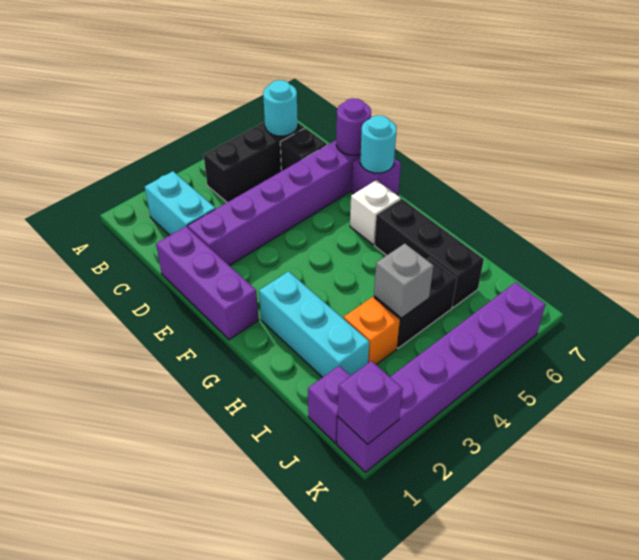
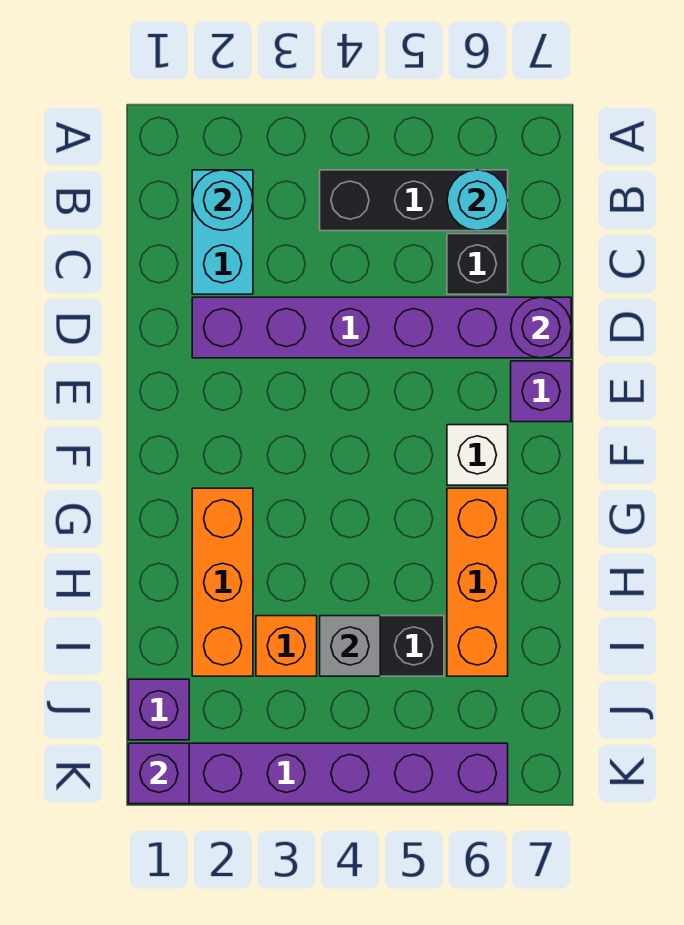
purple brick D1:F1 level 1 -> none
cyan round brick E7 level 2 -> cyan round brick B2 level 2
cyan brick G2:I2 level 1 -> orange brick G2:I2 level 1
black brick G6:I6 level 1 -> orange brick G6:I6 level 1

